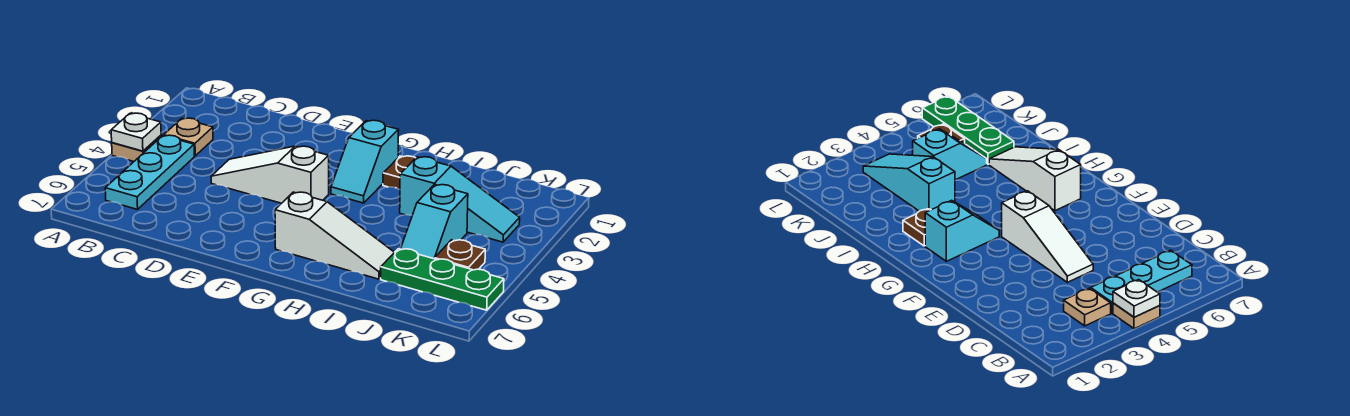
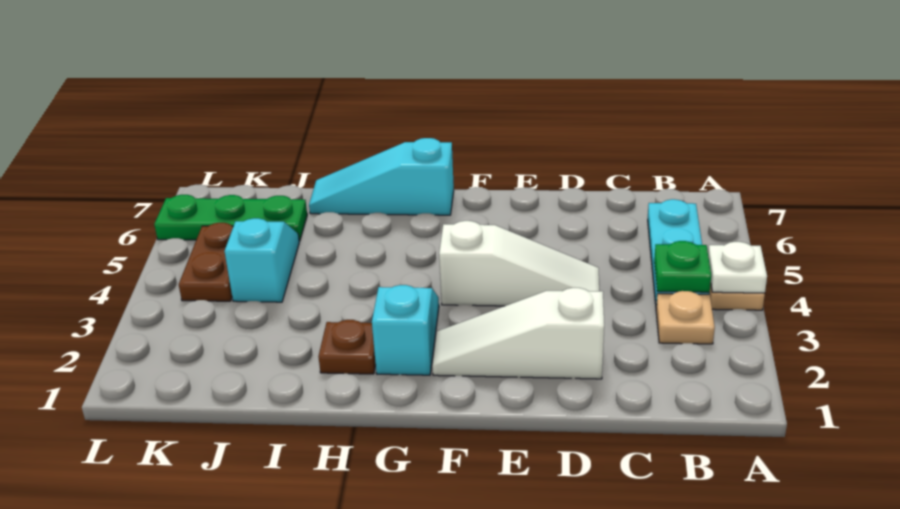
none -> green plate B4 level 2
white slope G6:I6 level 1 top G -> white slope D2:F2 level 1 top D
cyan slope I3:K3 level 1 top I -> cyan slope G7:I7 level 1 top G
brown plate K5 level 1 -> brown plate K4:K5 level 1

